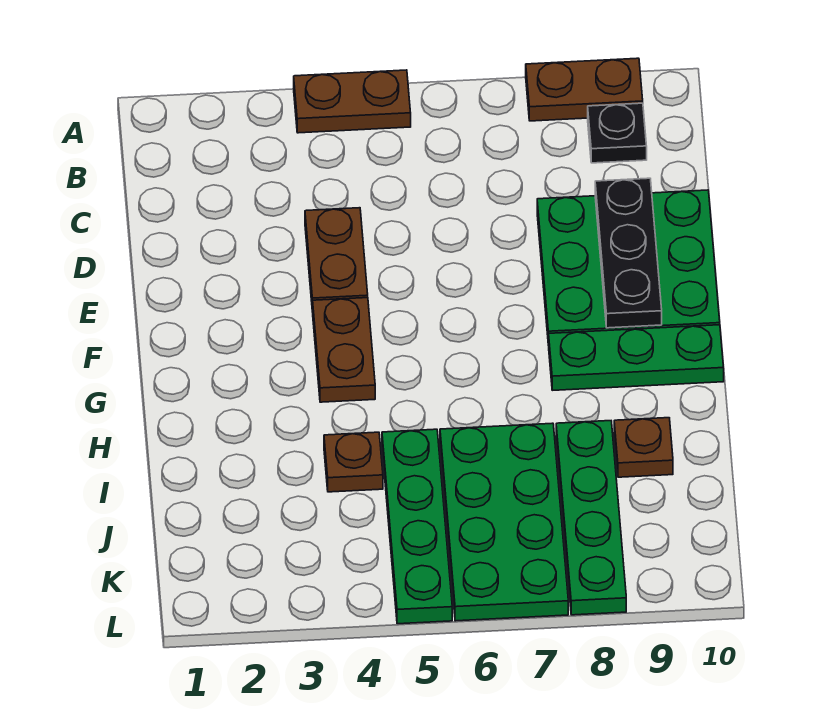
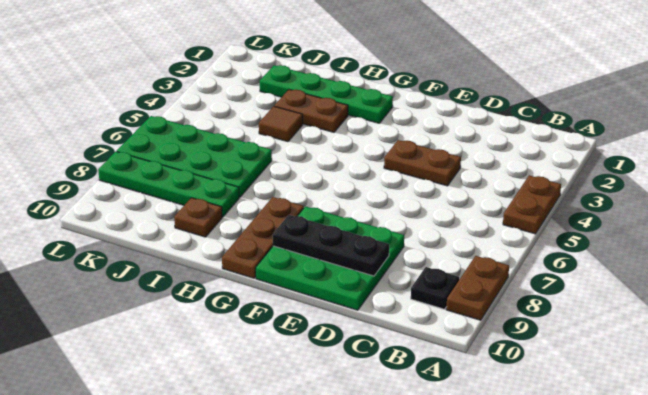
brown plate F4:G4 level 1 -> brown plate H3:I3 level 1
green plate G8:G10 level 1 -> brown plate G8:G10 level 1
brown plate I4 level 1 -> brown tile I4 level 1
green plate I5:L5 level 1 -> green plate G2:J2 level 1

